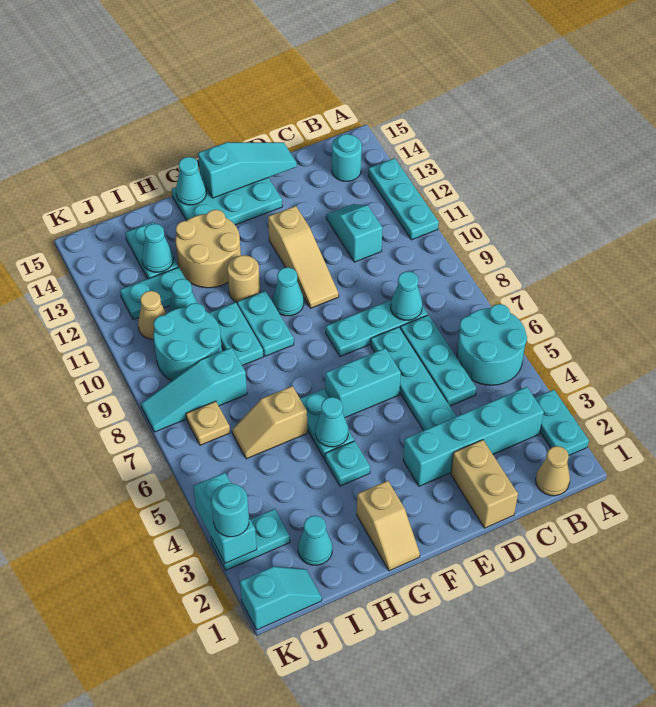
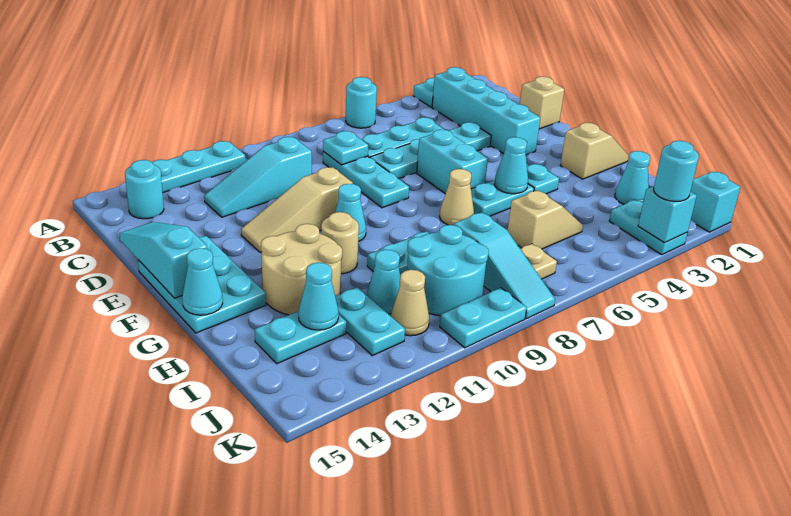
cyan round brick A5:B6 level 1 -> cyan round brick A6 level 1
tan cone B1 level 1 -> tan cone G7 level 1
cyan cone C8 level 2 -> cyan plate C8 level 2
cyan slope C11:C12 level 1 top 11 -> cyan slope C10:C12 level 1 top 10
tan brick D1:D2 level 1 -> tan brick D1 level 1
tan slope E10:E12 level 1 top 12 -> tan slope E10:E12 level 1 top 10
cyan plate G9:G10 level 1 -> cyan plate K9:K10 level 1
tan slope H6:I6 level 1 top H -> tan slope I5:I6 level 1 top 6
cyan brick K3:K4 level 2 -> cyan brick K3 level 2

